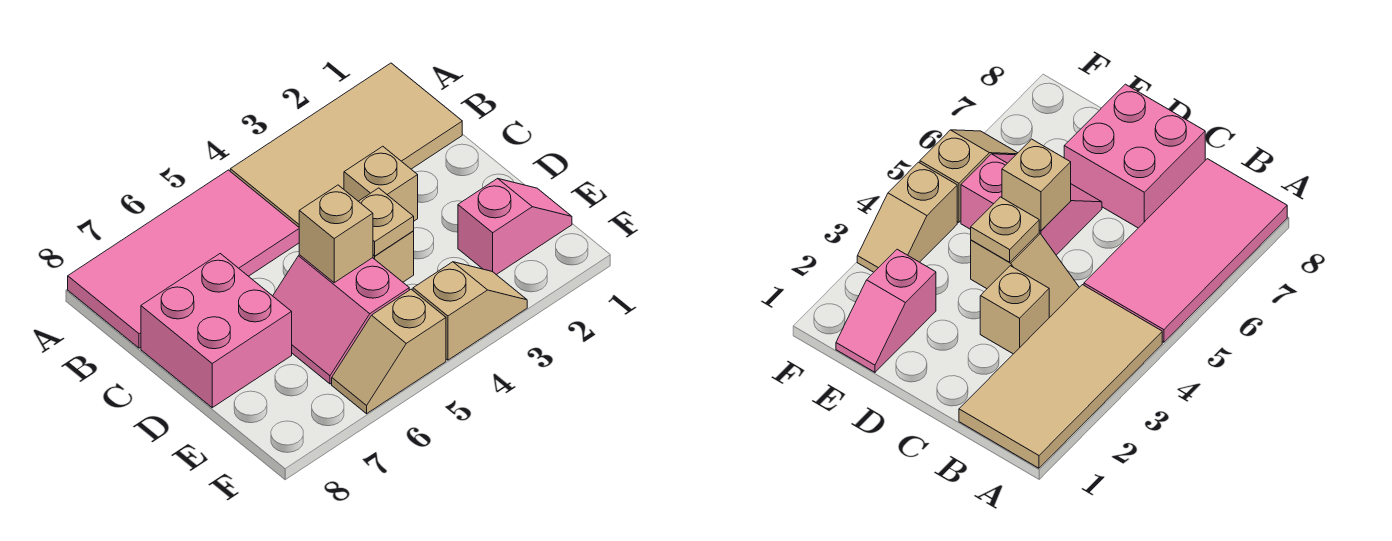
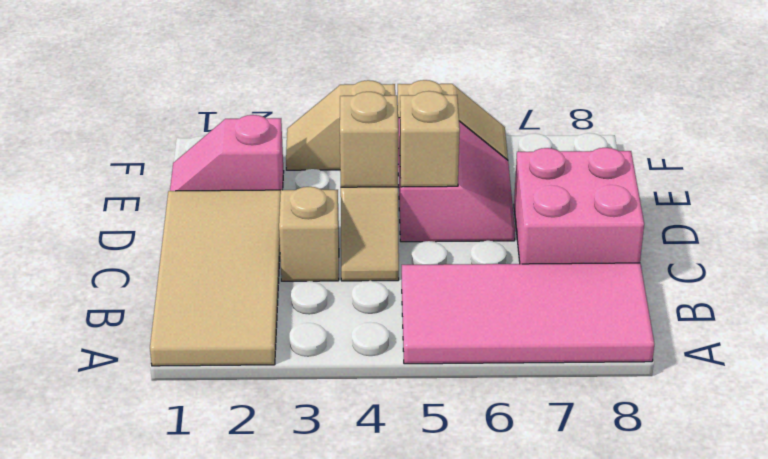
tan tile A1:B4 level 1 -> tan tile A1:D2 level 1
tan plate D4 level 2 -> tan brick D4 level 2

